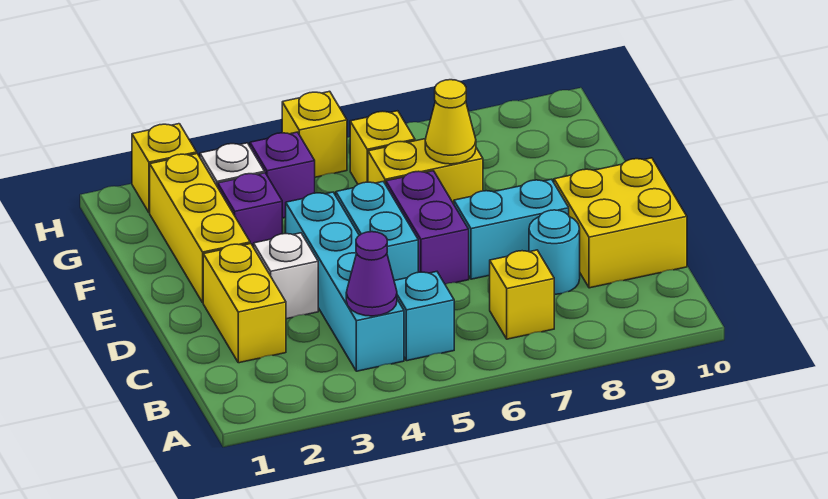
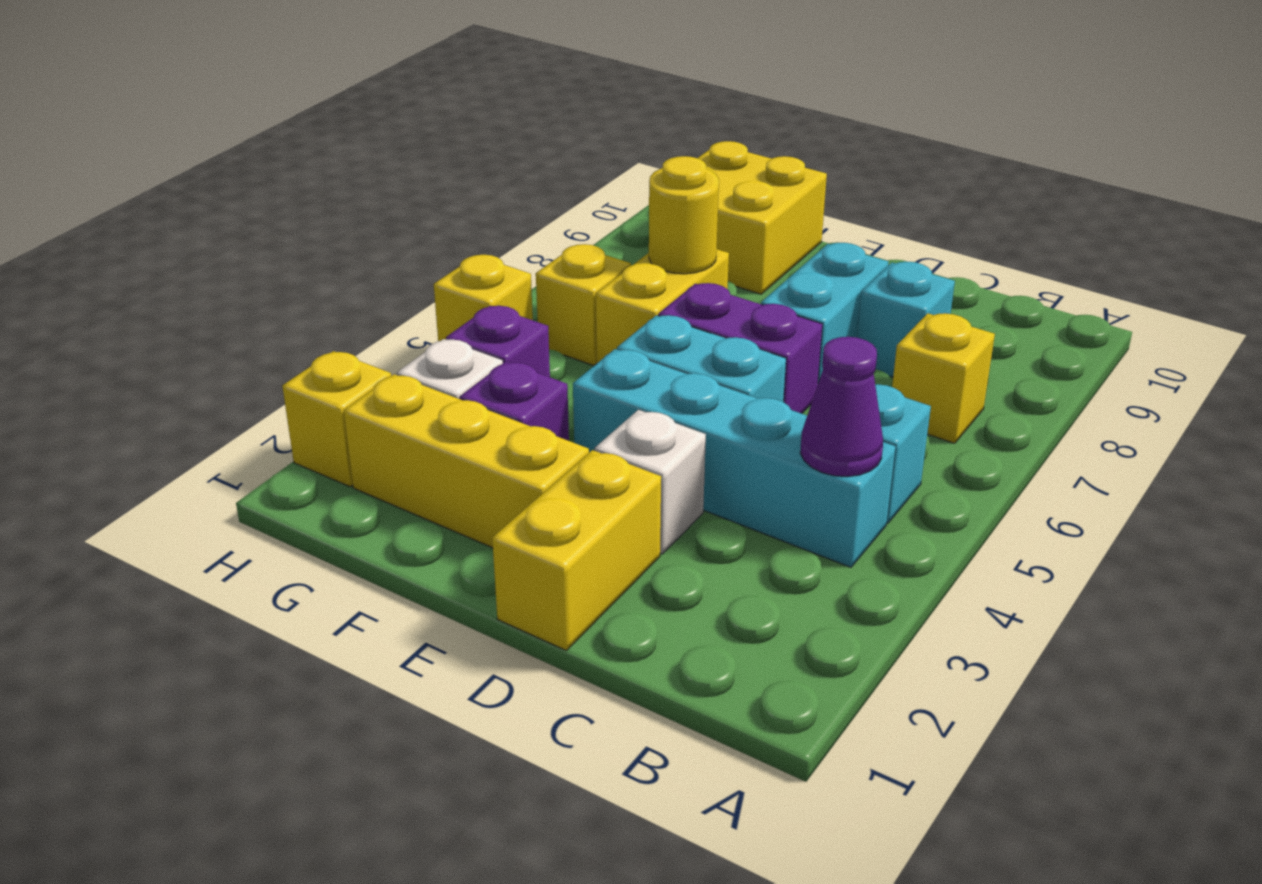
yellow brick C2:D2 level 1 -> yellow brick D1:D2 level 1
cyan round brick C8 level 1 -> cyan brick C8 level 1
yellow brick C9:D10 level 1 -> yellow brick F9:G10 level 1
yellow cone F7 level 2 -> yellow round brick F7 level 2

